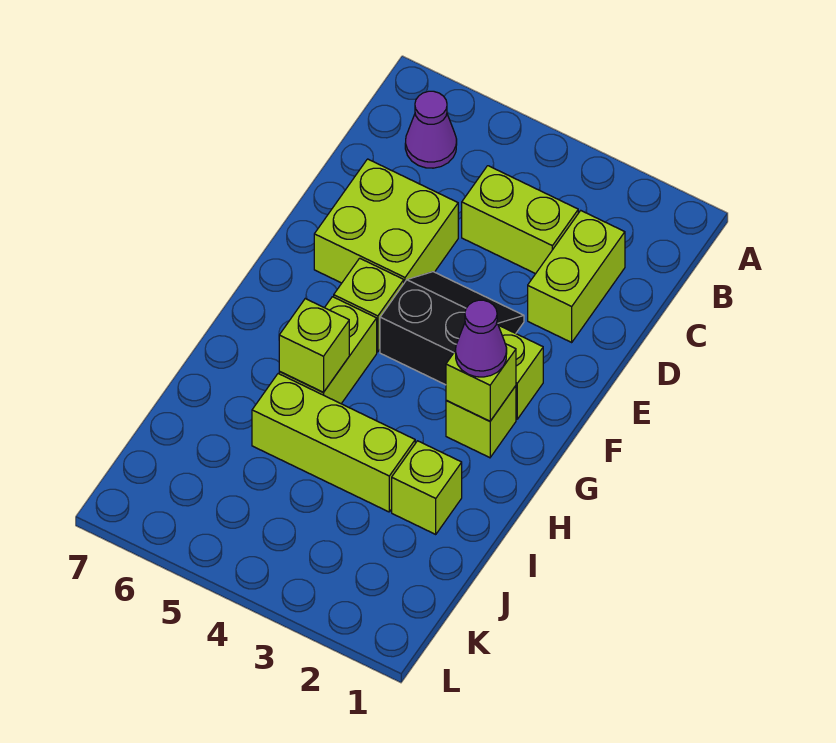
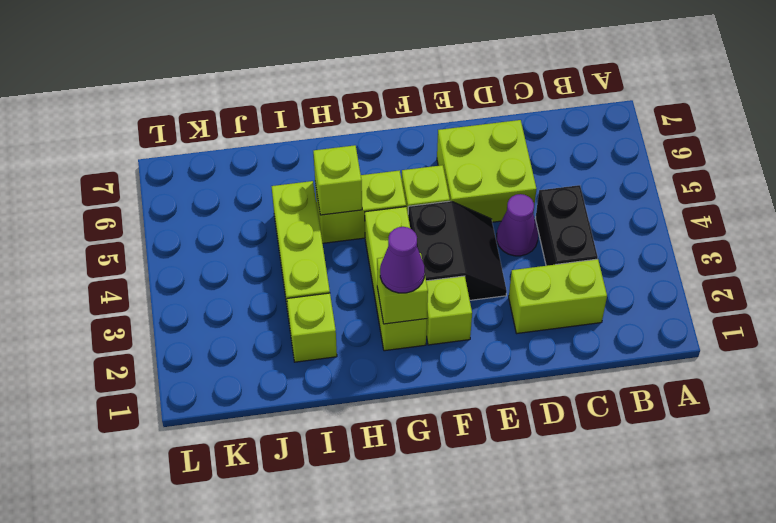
purple cone B6 level 1 -> purple cone D4 level 1
lime brick C3:C4 level 1 -> black brick C3:C4 level 1
lime brick G2 level 1 -> lime brick G2:G4 level 1

